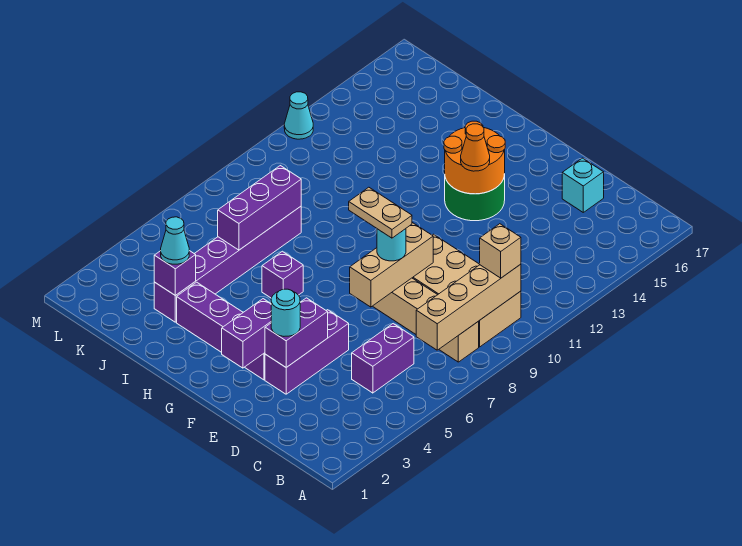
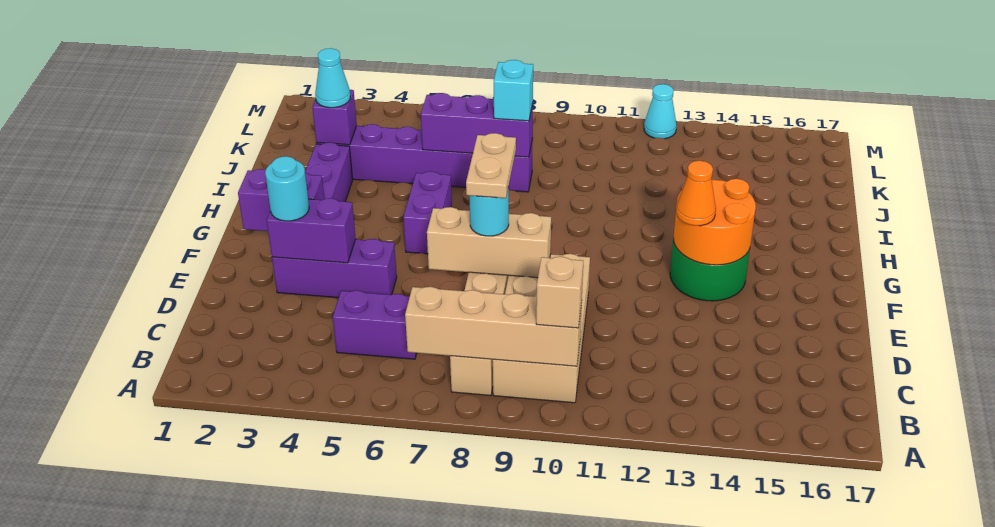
cyan brick D16 level 1 -> cyan brick J8 level 3
purple brick H6 level 1 -> purple brick G6:H6 level 1

